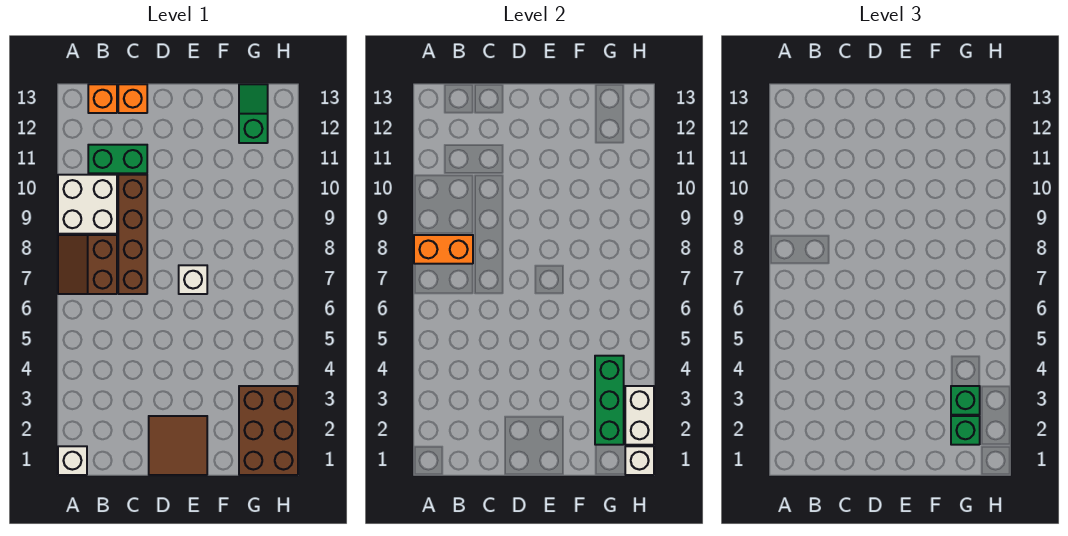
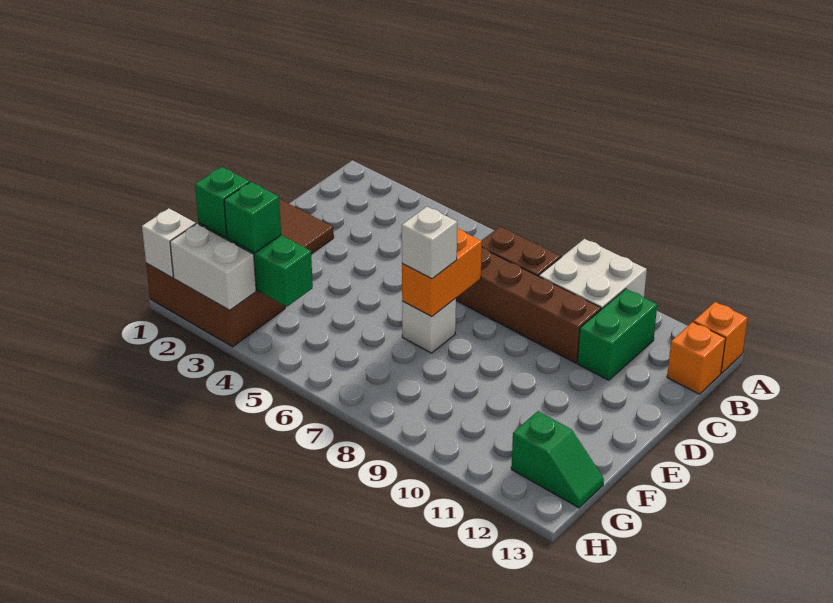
white brick A1 level 1 -> white brick E7 level 3
orange brick A8:B8 level 2 -> orange brick D7:E7 level 2
orange brick C13 level 1 -> orange brick A13 level 1

